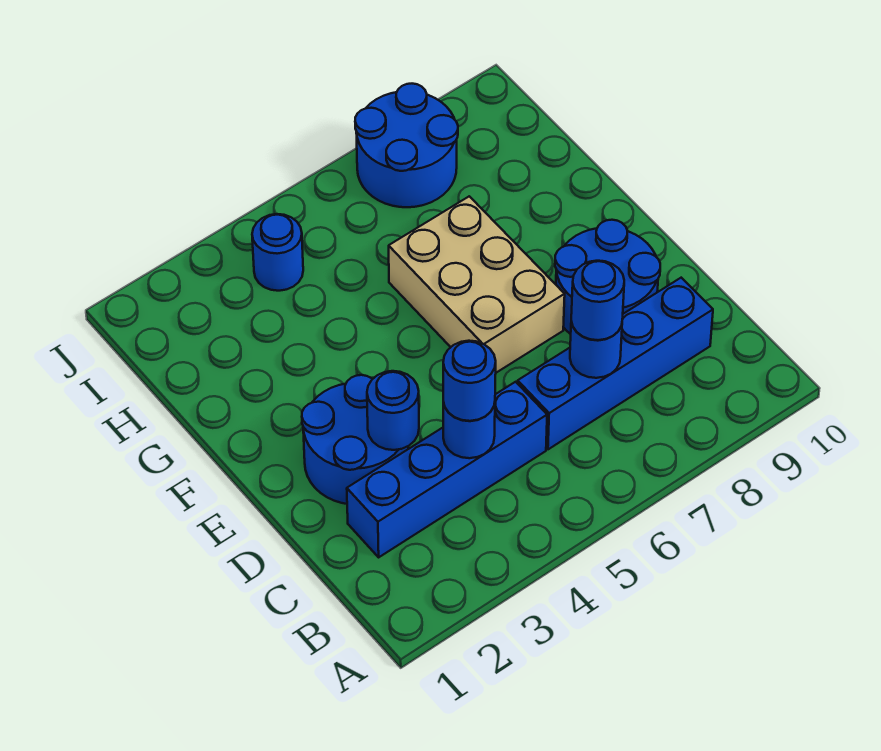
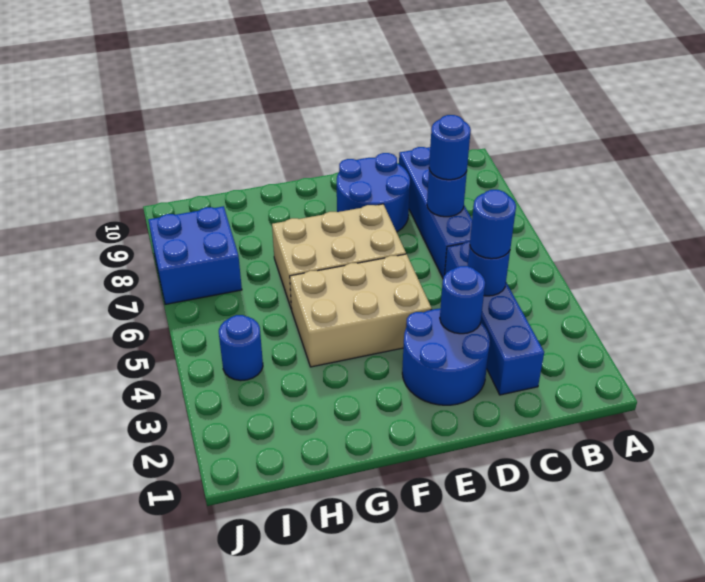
none -> tan brick E4:G5 level 1
blue round brick I7:J8 level 1 -> blue brick I7:J8 level 1

